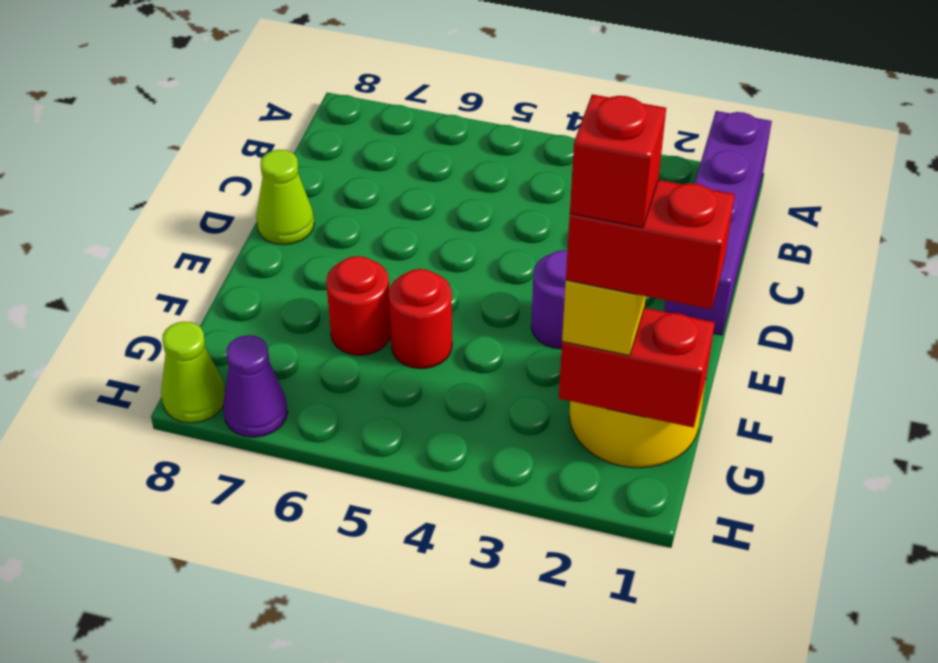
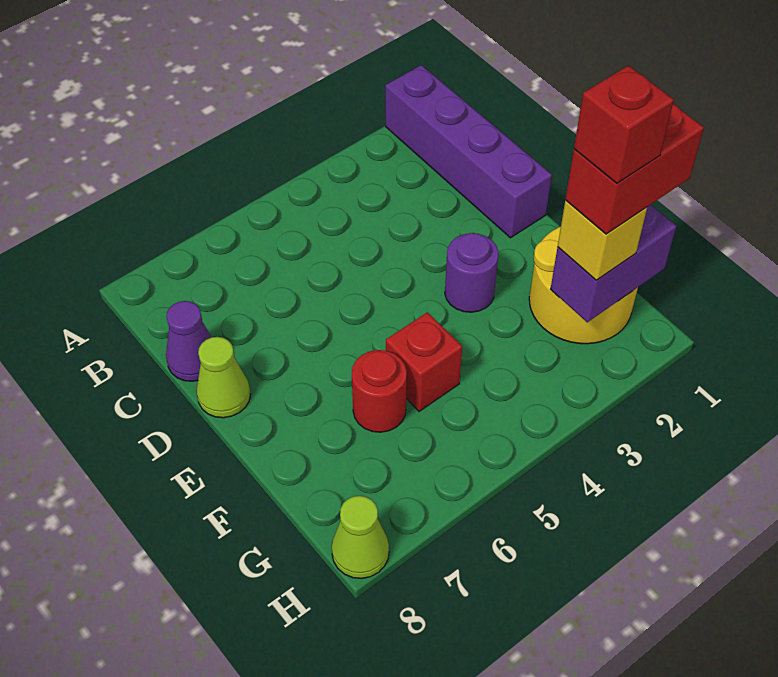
red round brick F5 level 1 -> red brick F5 level 1
red brick G1:G2 level 2 -> purple brick G1:G2 level 2
purple cone H7 level 1 -> purple cone C8 level 1

